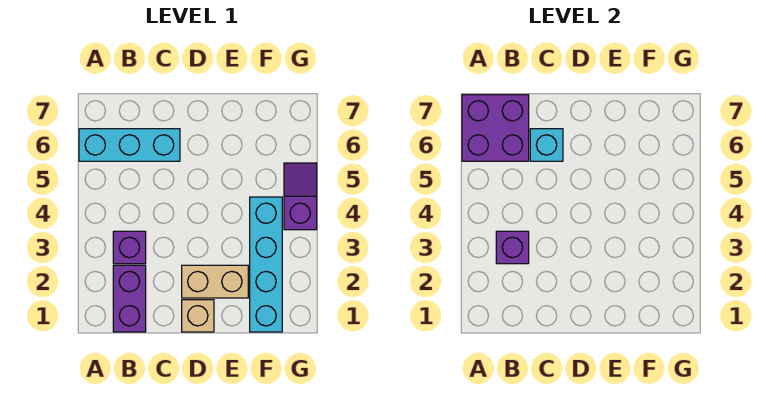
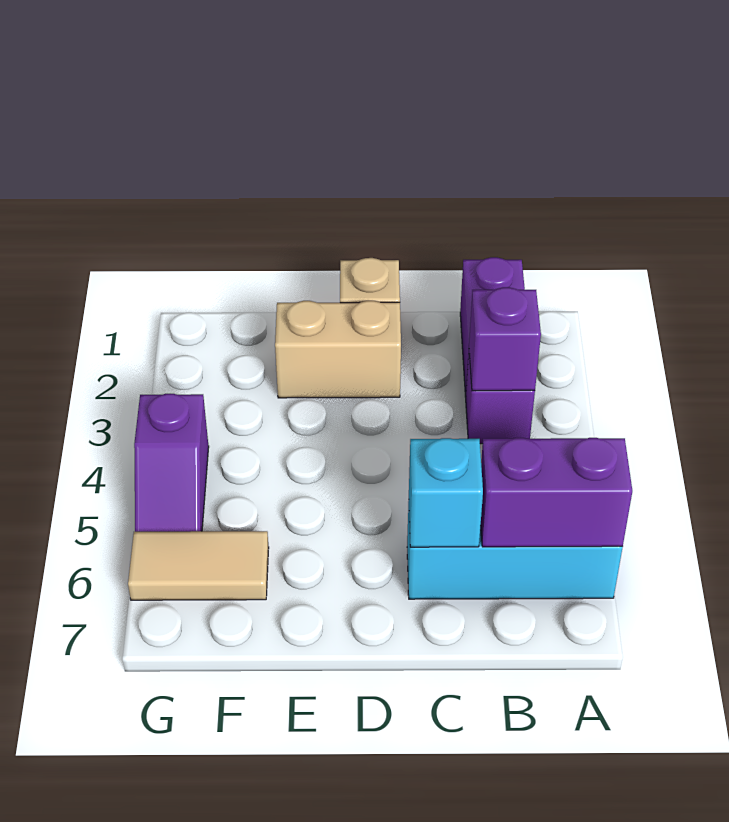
purple brick A6:B7 level 2 -> purple brick A6:B6 level 2
cyan brick F1:F4 level 1 -> none
none -> tan tile F6:G6 level 1

